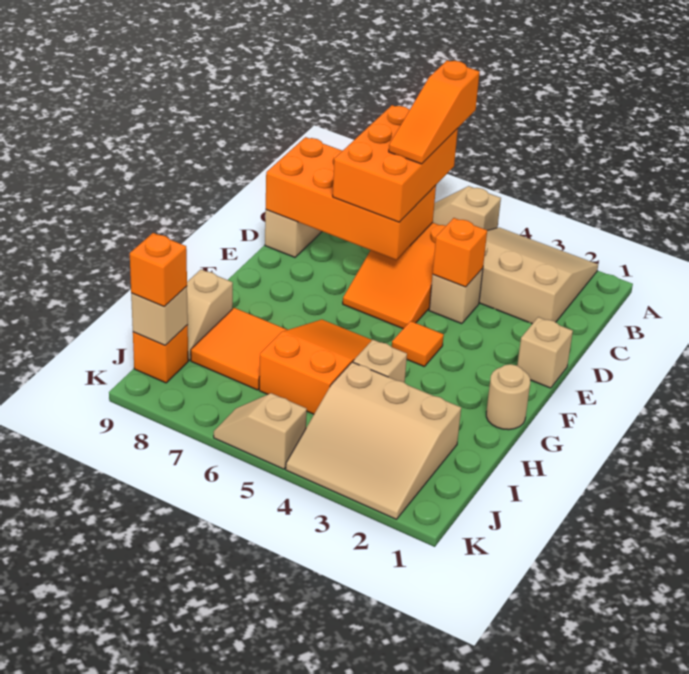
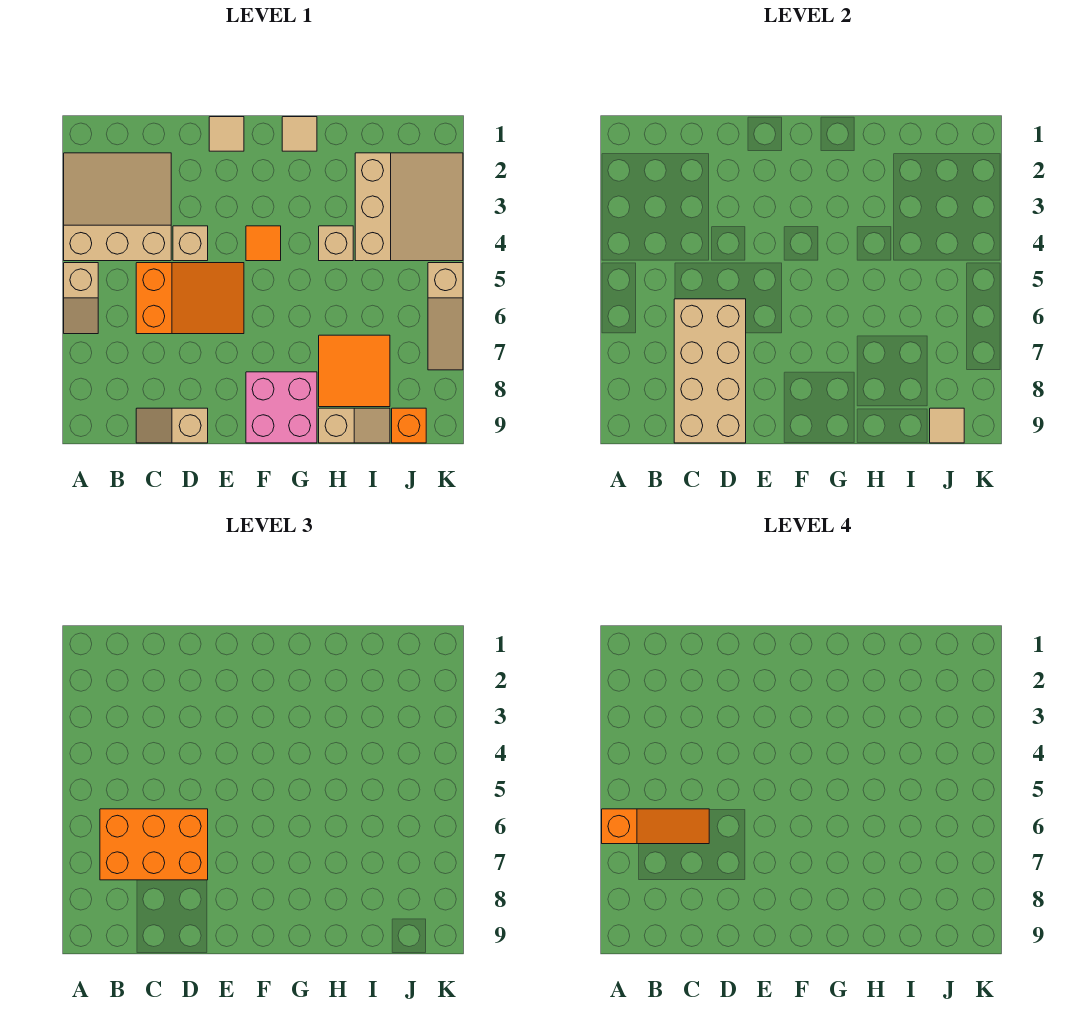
tan slope A2:C4 level 1 top C -> tan slope A2:C4 level 1 top 4
orange brick C6:D9 level 2 -> tan brick C6:D9 level 2
orange brick D4 level 2 -> none
tan brick E1 level 1 -> tan tile E1 level 1
none -> pink brick F8:G9 level 1
tan round brick G1 level 1 -> tan tile G1 level 1
orange slope G5:I6 level 1 top I -> none
tan brick J9 level 2 -> tan tile J9 level 2
orange brick J9 level 3 -> none
tan slope K5:K6 level 1 top 5 -> tan slope K5:K7 level 1 top 5

